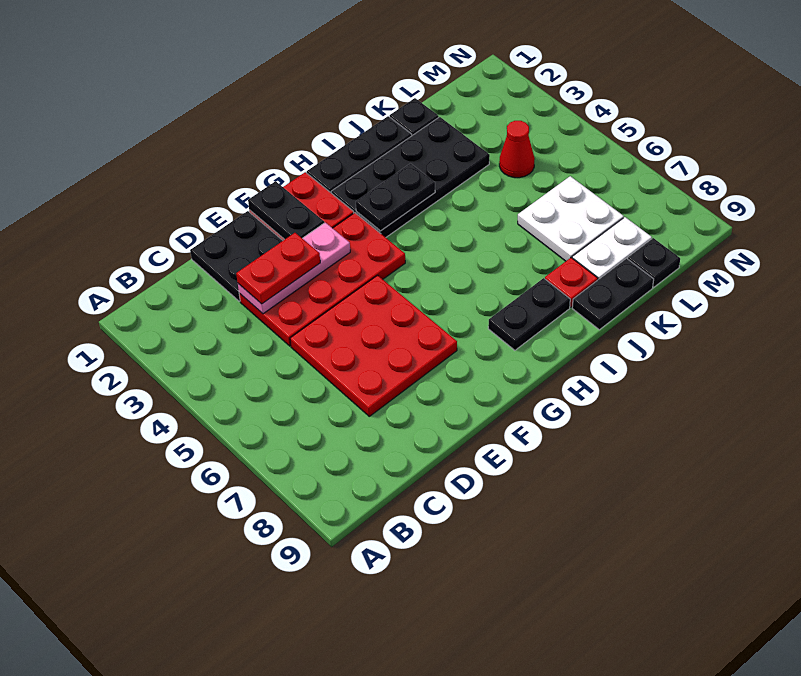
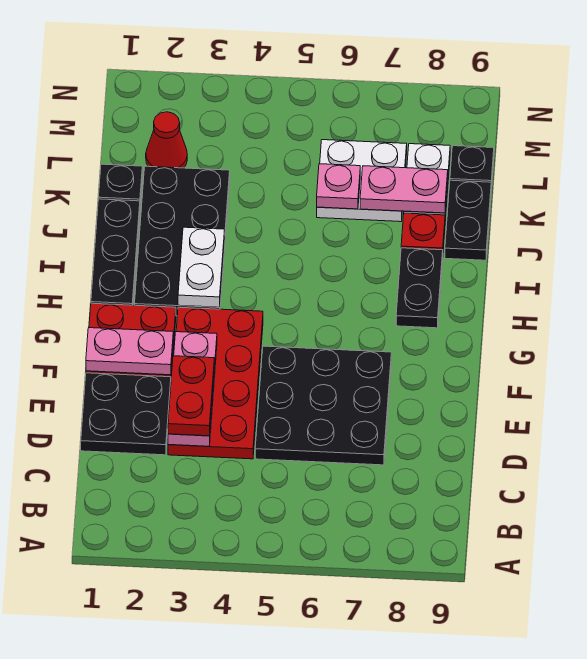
red plate D5:F7 level 1 -> black plate D5:F7 level 1
black plate F1:F2 level 2 -> pink plate F1:F2 level 2
black plate H3:I3 level 2 -> white plate H3:I3 level 2
none -> pink plate K6 level 2
none -> pink plate K7:K8 level 2
red cone L4 level 1 -> red cone L2 level 1

